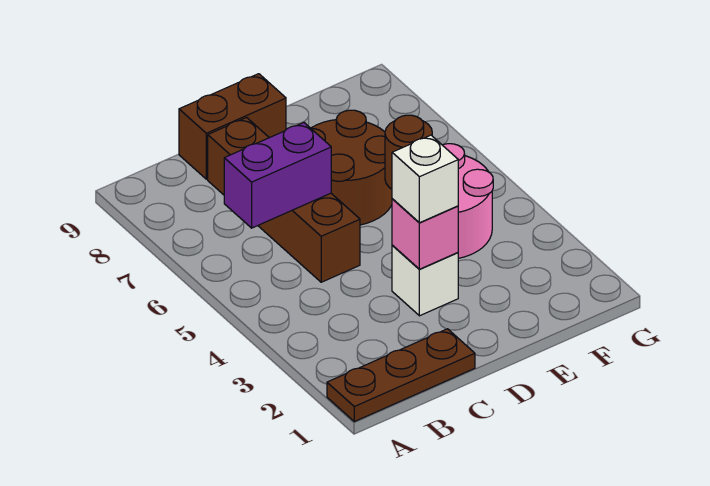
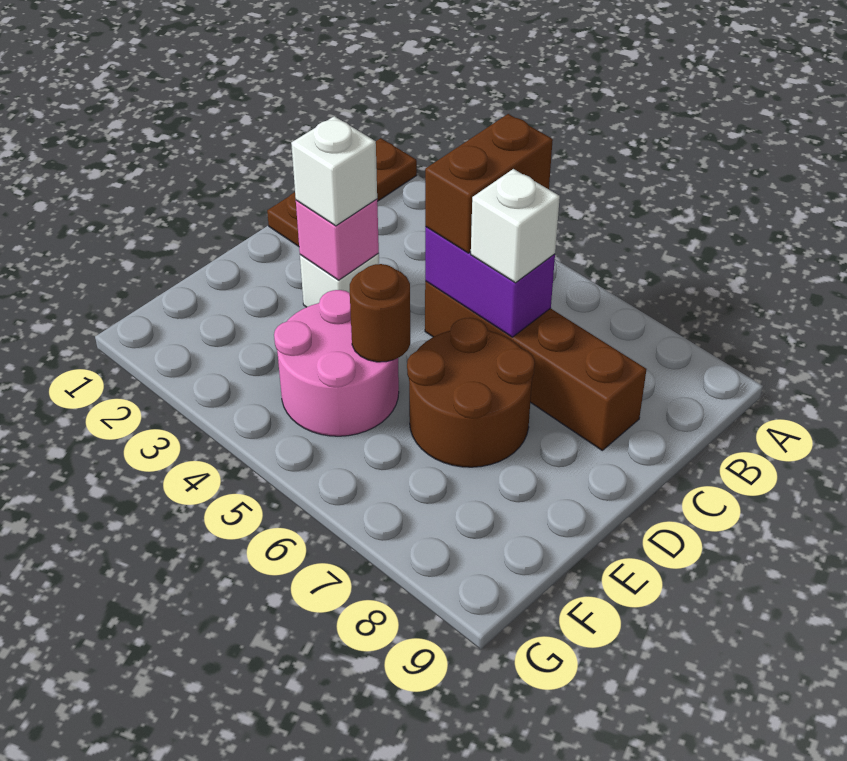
purple brick B6:C6 level 2 -> purple brick C5:C6 level 2
none -> white brick C6 level 3
brown brick C9:D9 level 1 -> brown brick B5:C5 level 3

